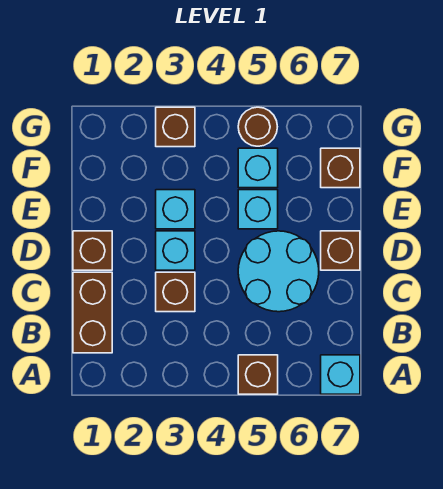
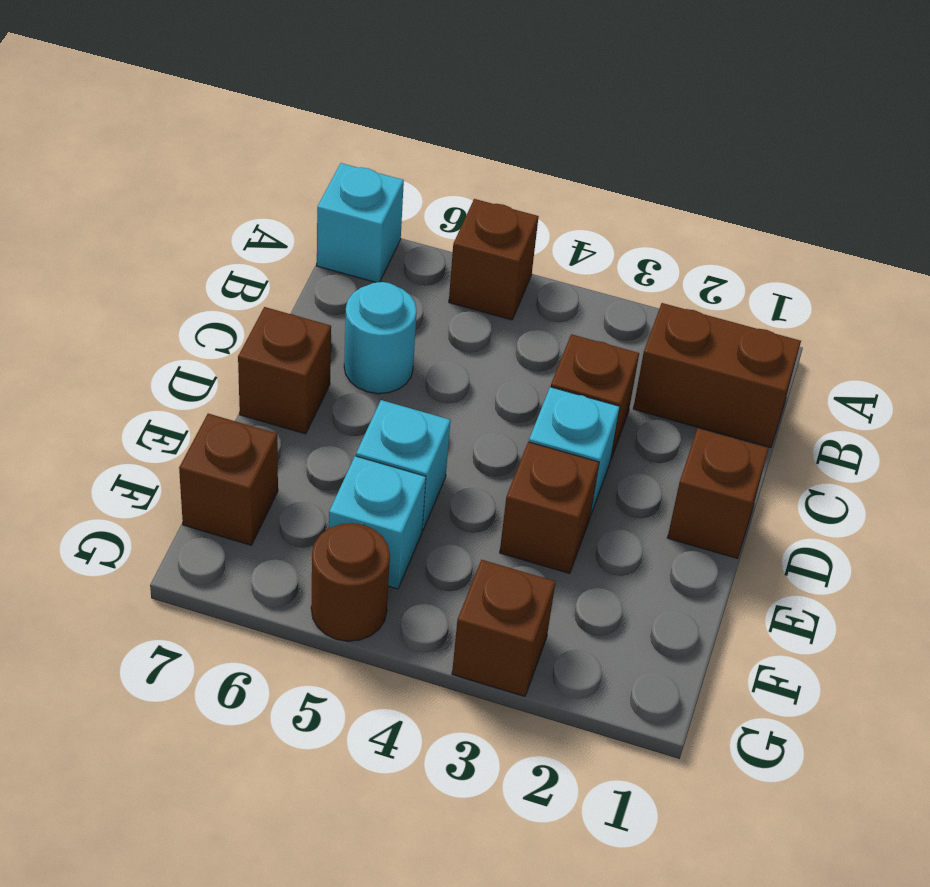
brown brick B1:C1 level 1 -> brown brick B1:B2 level 1
cyan round brick C5:D6 level 1 -> cyan round brick C6 level 1
cyan brick E3 level 1 -> brown brick E3 level 1

